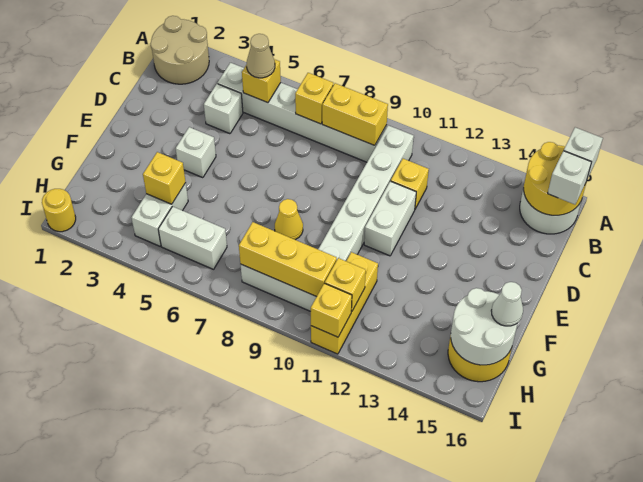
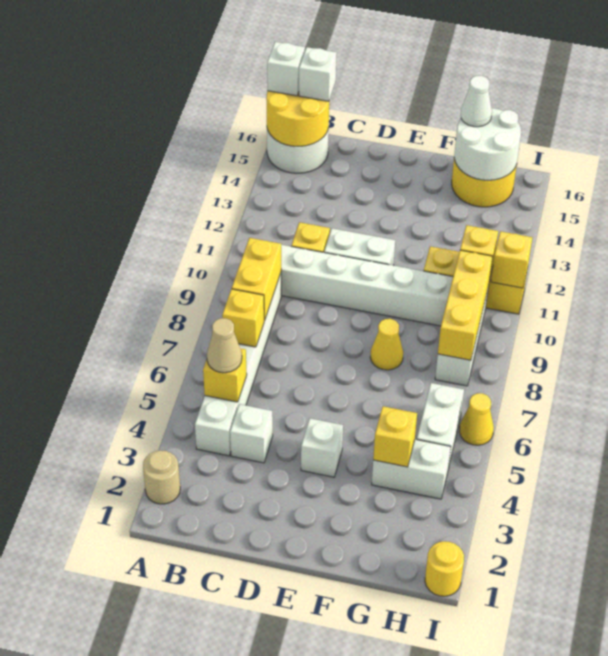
tan round brick A1:B2 level 1 -> tan round brick A2 level 1
none -> yellow cone I6 level 1

